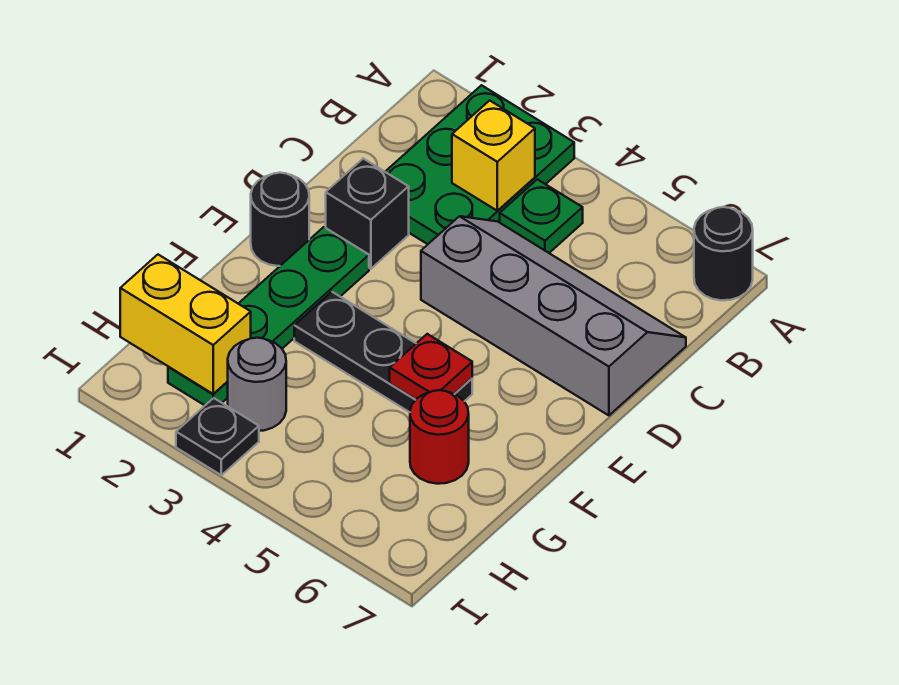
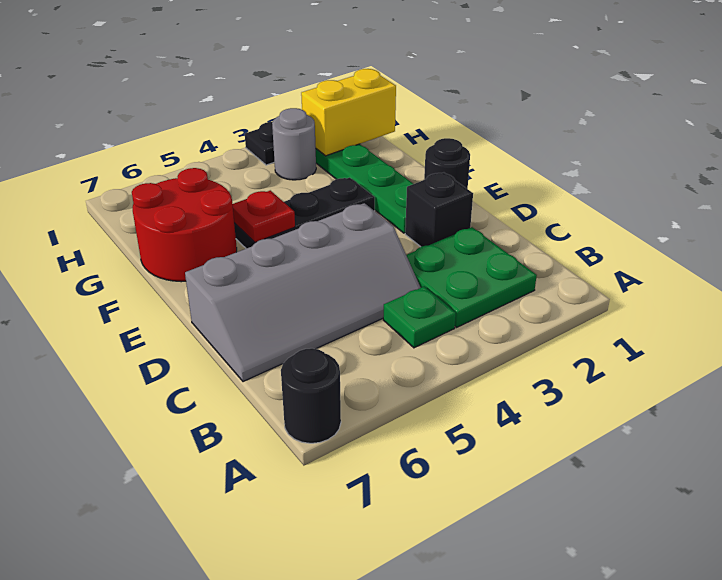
green plate A2:C3 level 1 -> green plate B2:C3 level 1
yellow brick B3 level 2 -> none
red round brick G6 level 1 -> red round brick F6:G7 level 1

